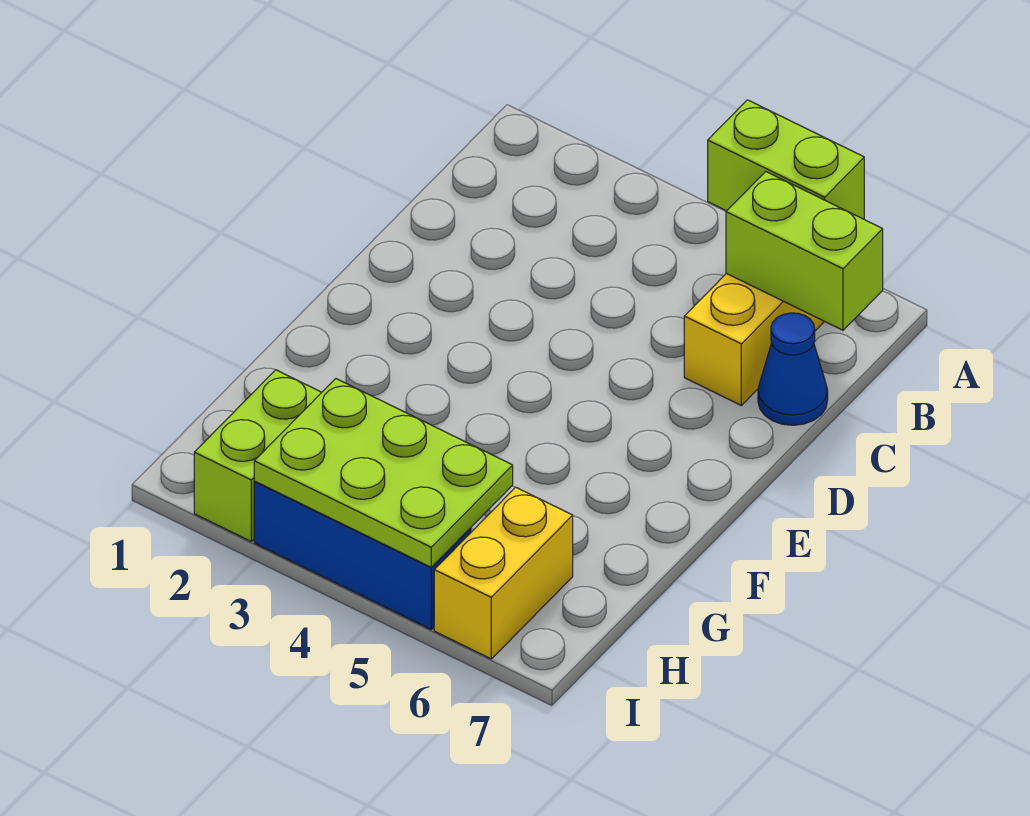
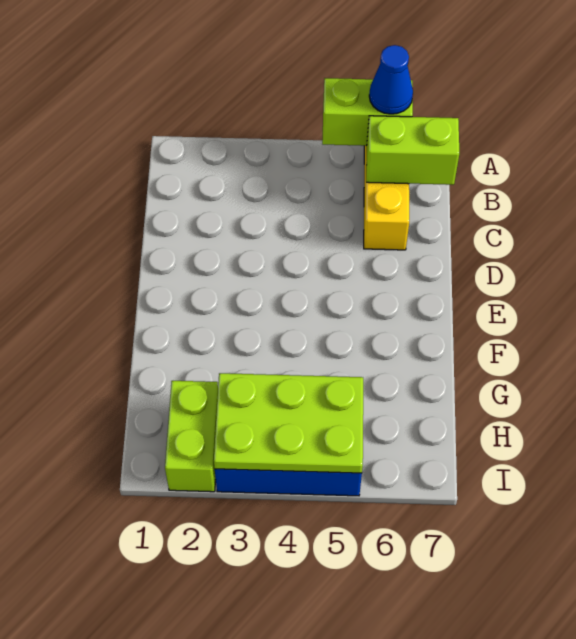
blue cone C7 level 1 -> blue cone A6 level 3
yellow brick H6:I6 level 1 -> none

